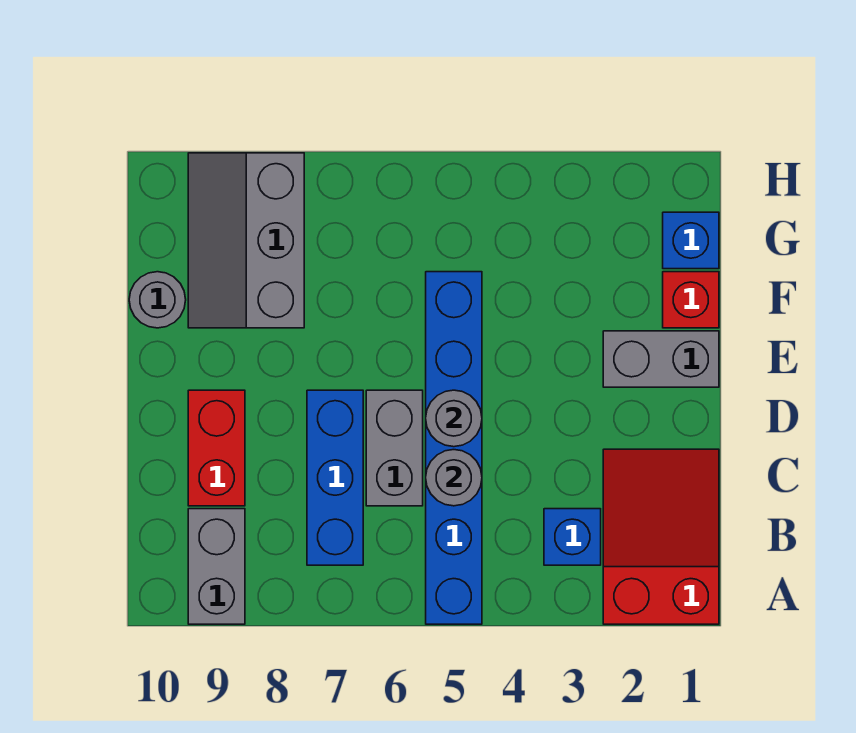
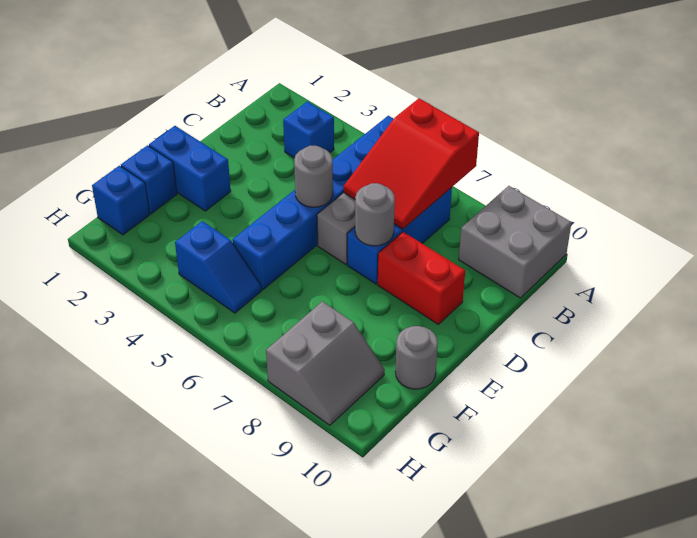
red slope A1:C2 level 1 top A -> red slope A6:C7 level 2 top A
grey brick A9:B9 level 1 -> grey brick A9:B10 level 1
grey round brick C5 level 2 -> grey round brick D7 level 2
red brick C9:D9 level 1 -> red brick D8:D9 level 1
grey brick E1:E2 level 1 -> blue brick E1:E2 level 1
red brick F1 level 1 -> blue brick F1 level 1
grey slope F8:H9 level 1 top 8 -> grey slope G8:H9 level 1 top 8
none -> blue slope G4:G5 level 1 top 4

